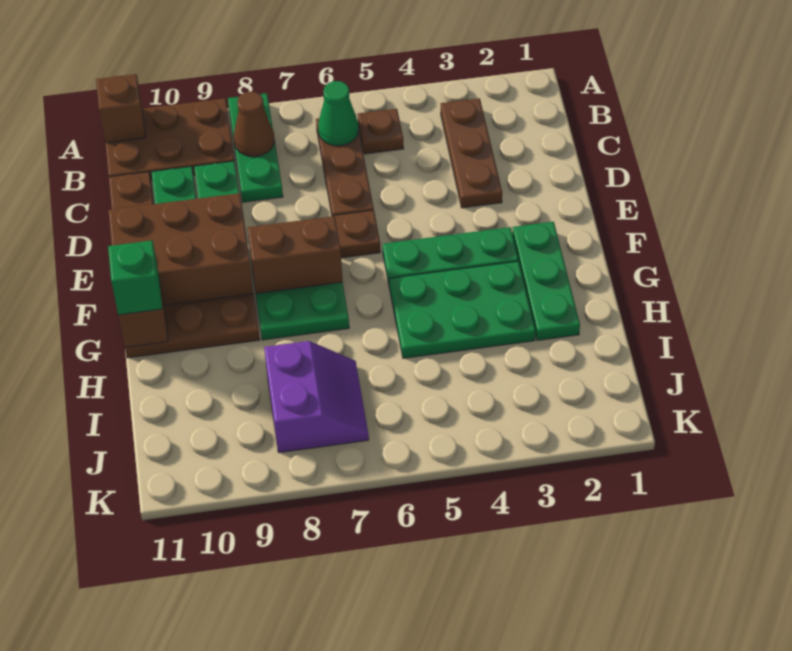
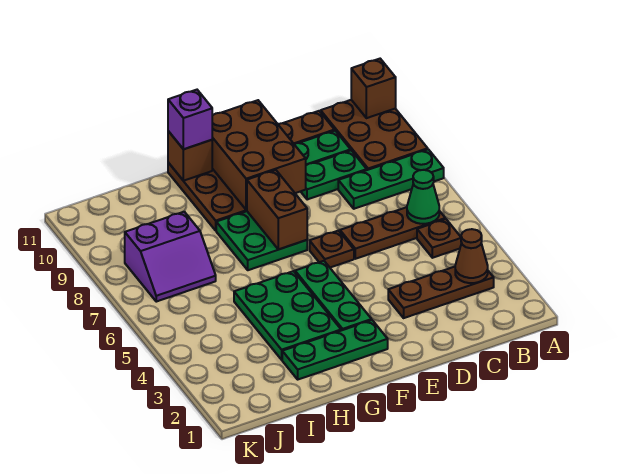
brown cone B8 level 2 -> brown cone B3 level 2
green brick G11 level 3 -> purple brick G11 level 3

